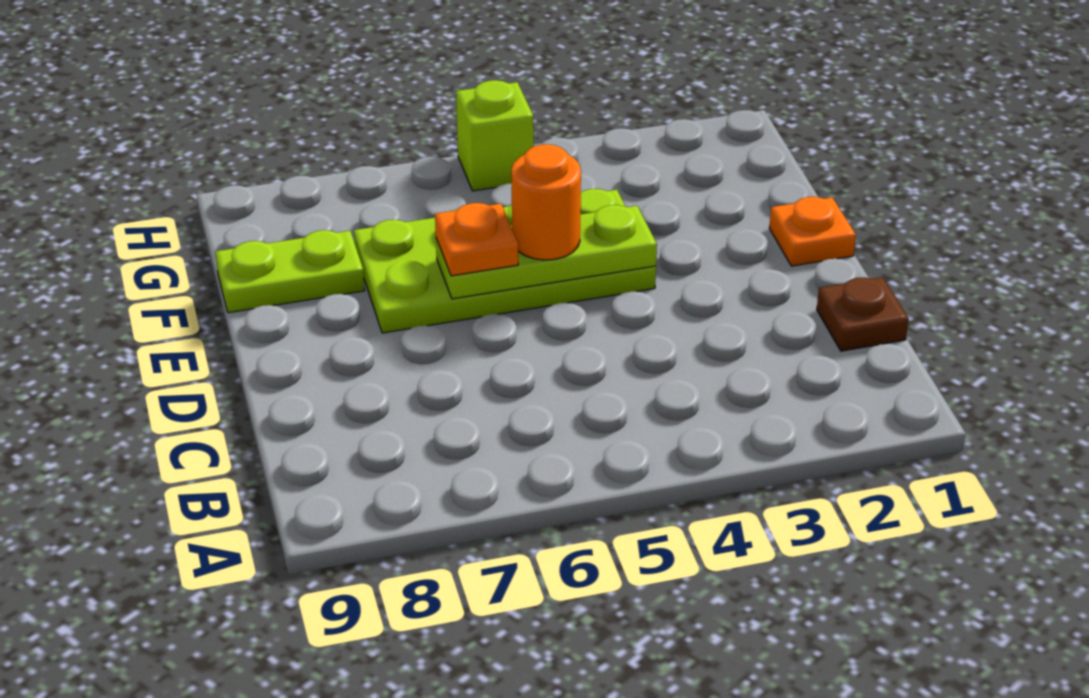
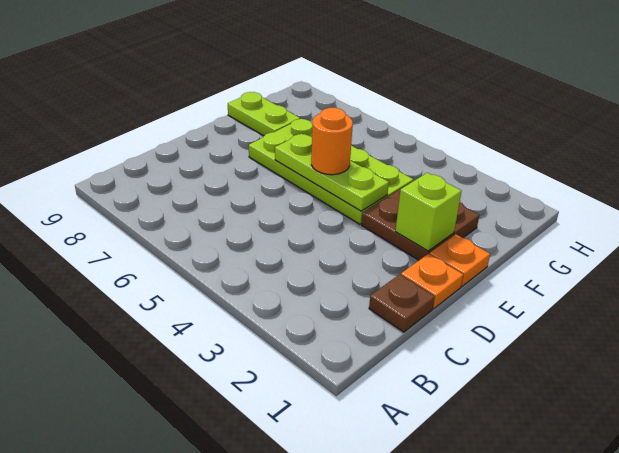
none -> brown plate E2:F3 level 1
orange plate E6 level 3 -> orange plate D1 level 1
lime brick H5 level 1 -> lime brick E2 level 2

